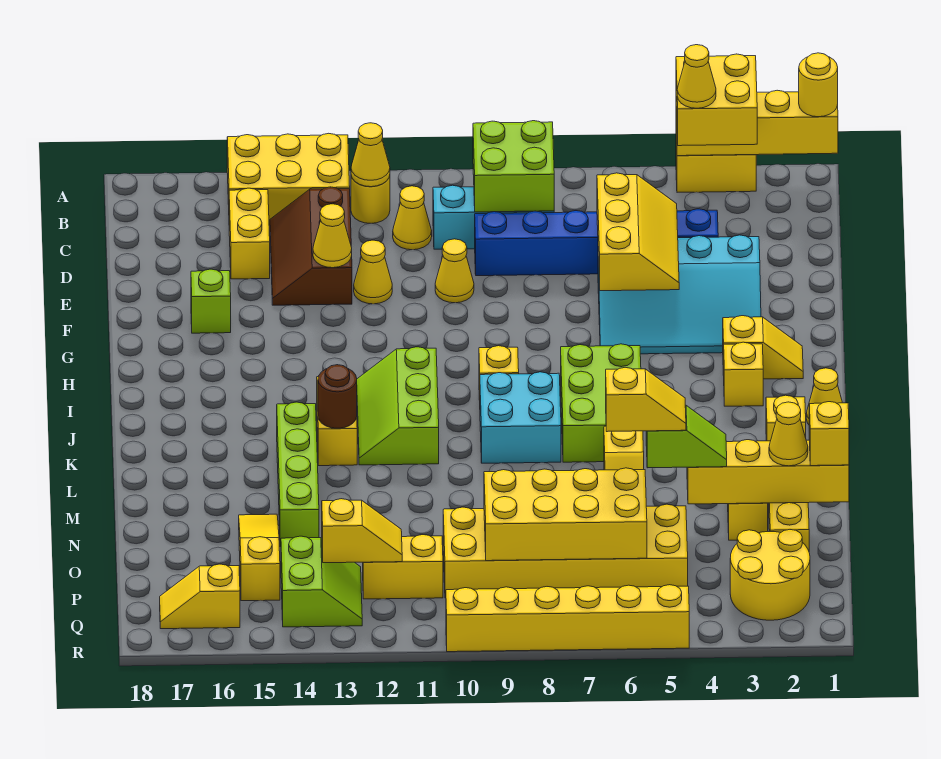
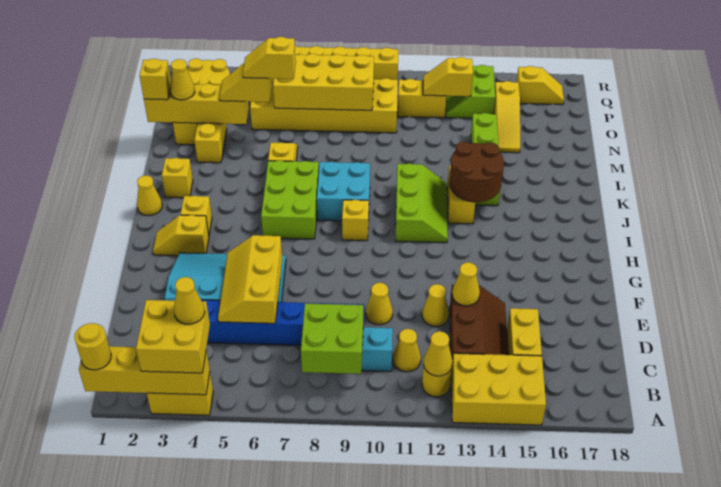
lime brick F16 level 1 -> none
brown round brick K13 level 2 -> brown round brick J13:K14 level 2
lime slope N4:N5 level 3 top 5 -> yellow slope N4:N5 level 3 top 5

